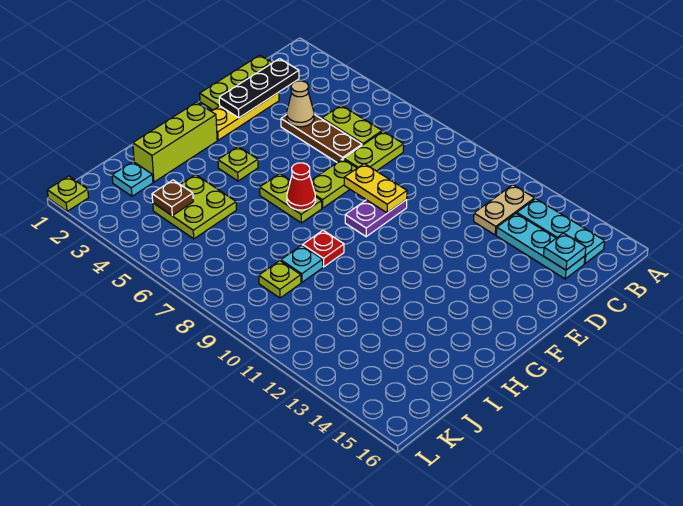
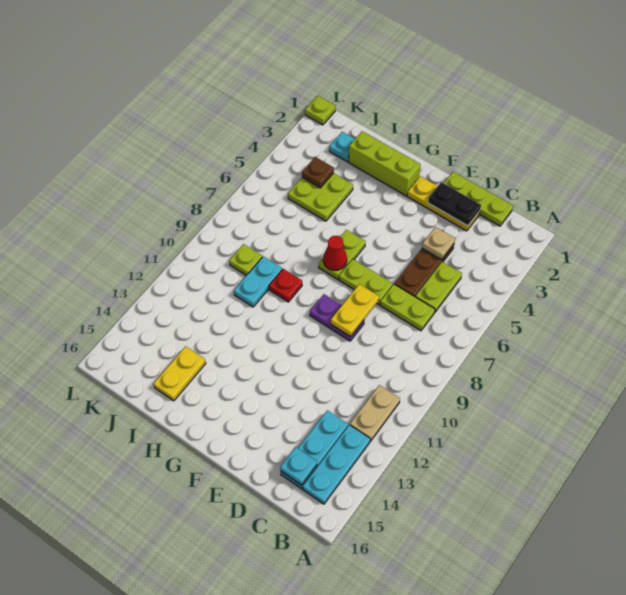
tan plate B12:C12 level 1 -> tan plate B11:B12 level 1
black plate C2:E2 level 2 -> black plate D2:E2 level 2
tan cone D4 level 2 -> tan plate D4 level 2
lime plate G4 level 1 -> none
cyan plate I9 level 1 -> cyan plate I9:I10 level 1
none -> yellow plate I14:I15 level 1

